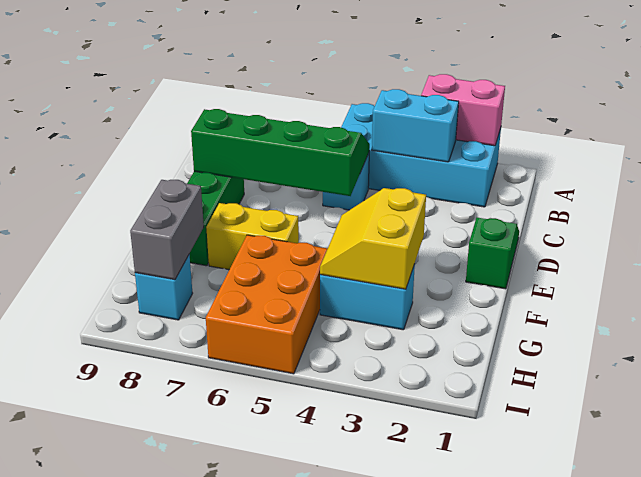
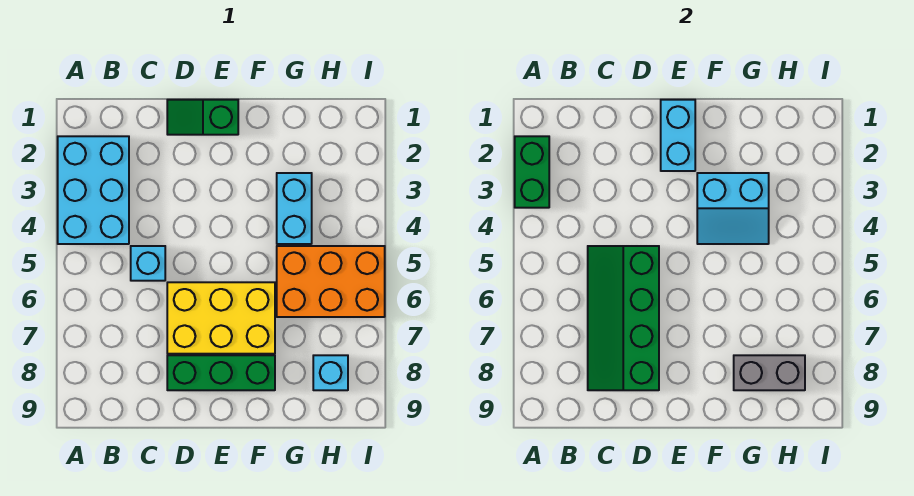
cyan brick A2:B5 level 1 -> cyan brick A2:B4 level 1
pink brick A2:A3 level 2 -> green brick A2:A3 level 2
cyan brick B3:B4 level 2 -> cyan brick E1:E2 level 2
yellow slope F3:G4 level 2 top 3 -> cyan slope F3:G4 level 2 top 3
yellow brick F6:F7 level 1 -> yellow brick D6:F7 level 1

